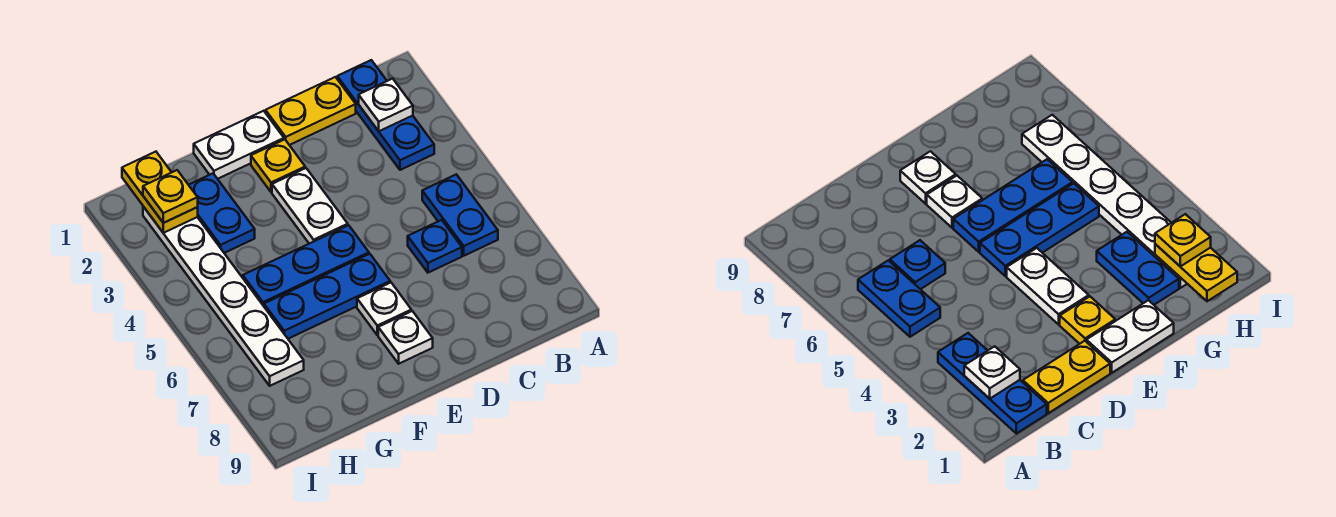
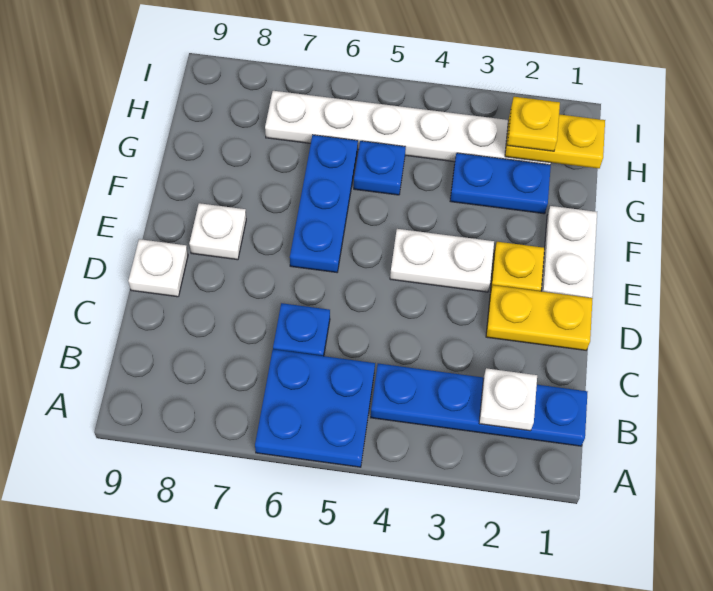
blue plate B1:B3 level 1 -> blue plate B1:B4 level 1
blue plate B5:B6 level 1 -> blue plate A5:B6 level 1
yellow plate C1:D1 level 1 -> yellow plate D1:D2 level 1
blue plate E5:G5 level 1 -> blue plate G5 level 1
white plate E7 level 1 -> white plate D9 level 1

